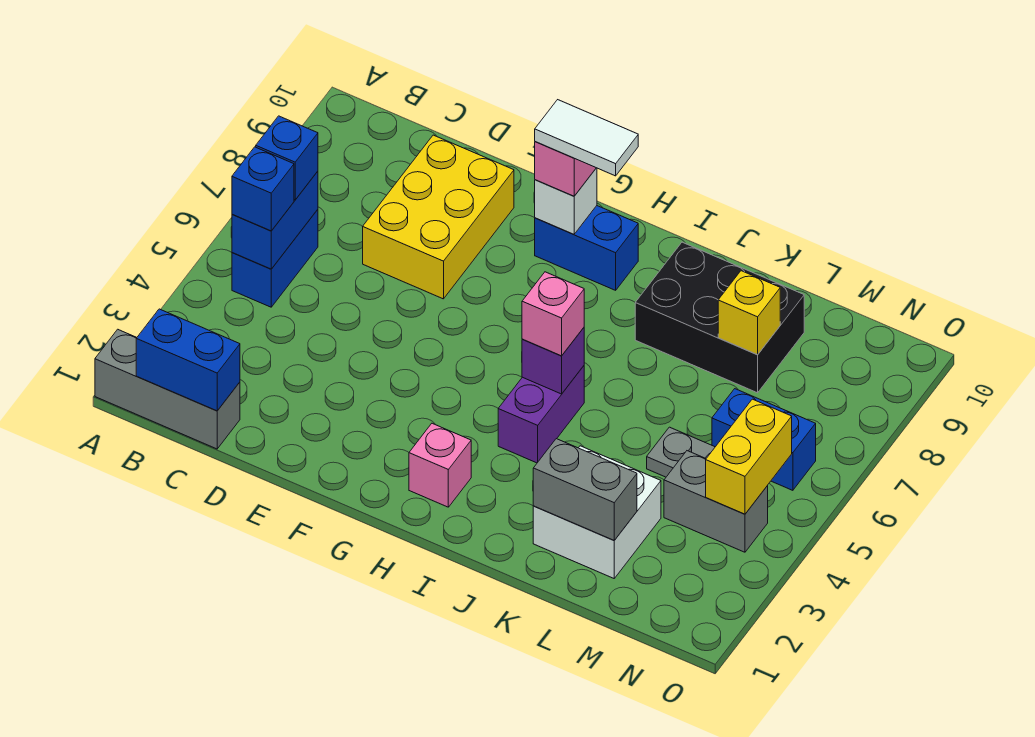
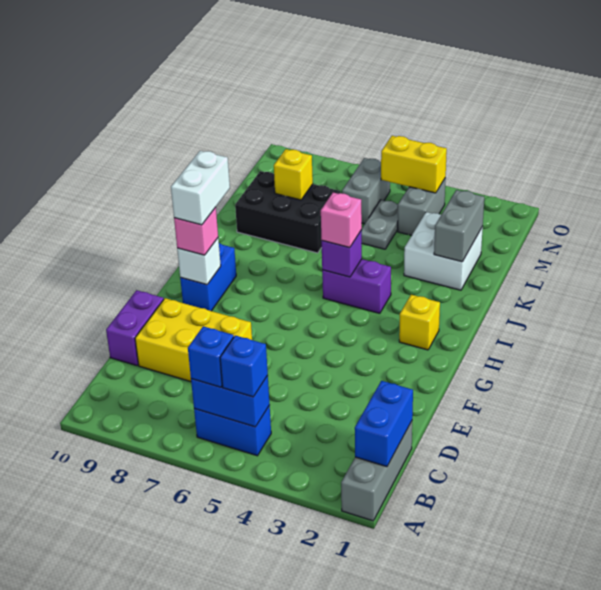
none -> purple brick D10:E10 level 1
white tile G9:H9 level 4 -> white brick G9:H9 level 4
pink brick H2 level 1 -> yellow brick H2 level 1
black brick J8:L9 level 1 -> black brick K7:L9 level 1
blue brick M6:N6 level 1 -> grey brick M6:N6 level 1

